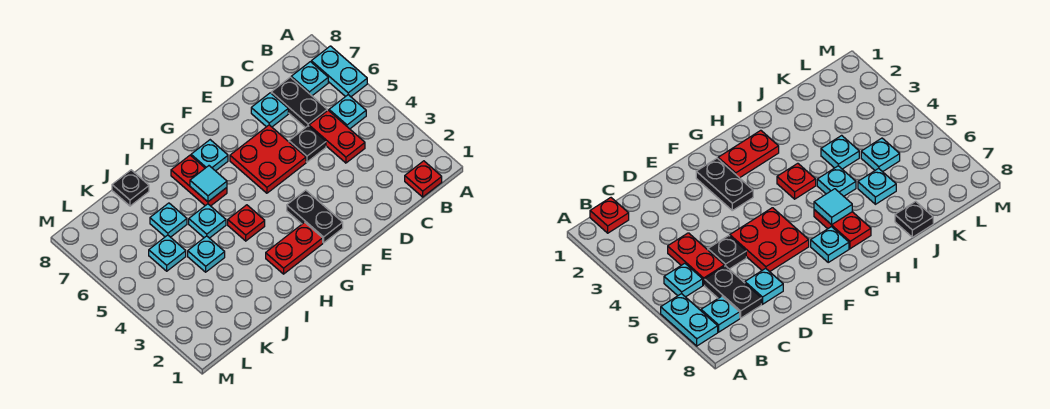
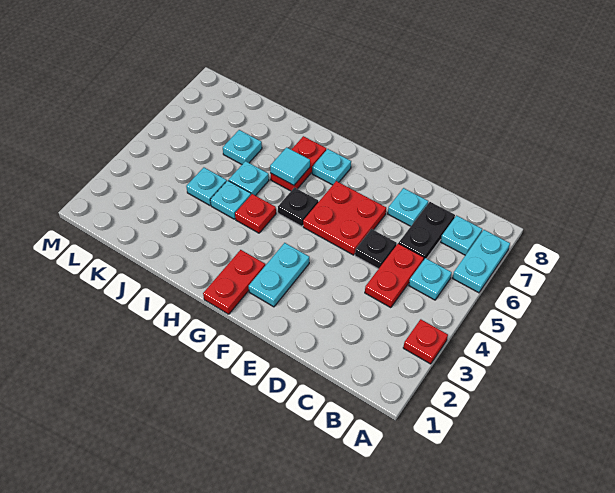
red plate B1 level 1 -> red plate A3 level 1
black plate F2:F3 level 1 -> cyan plate F2:F3 level 1
red plate G2:H2 level 1 -> red plate G1:G2 level 1
black plate J8 level 1 -> black plate G5 level 1
cyan plate K5 level 1 -> cyan plate I4 level 1

